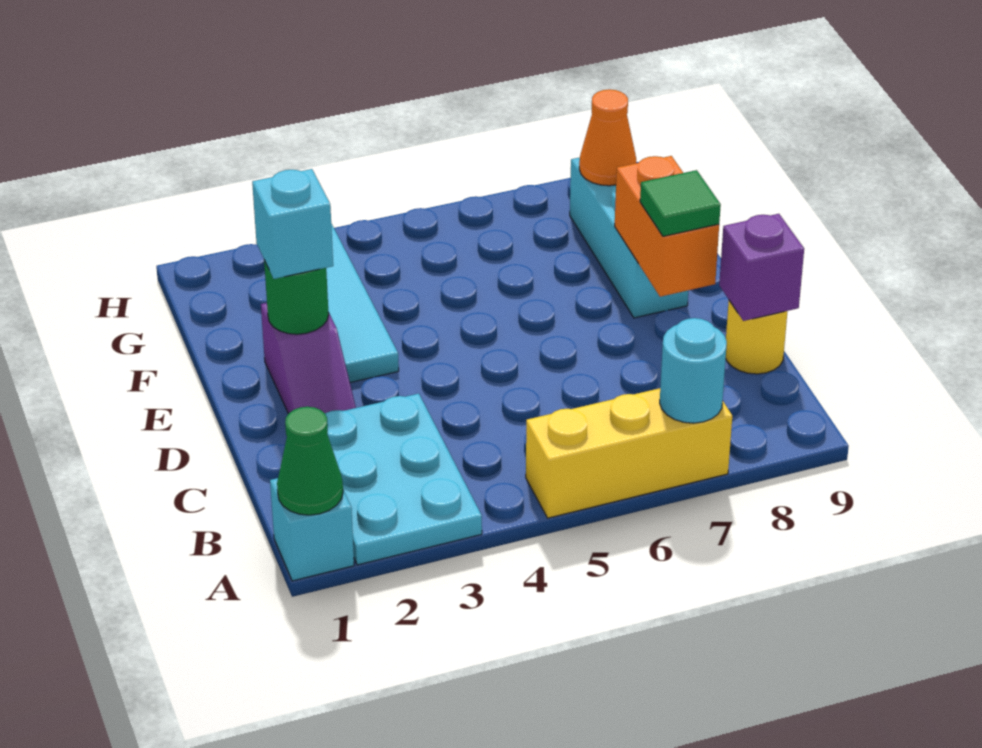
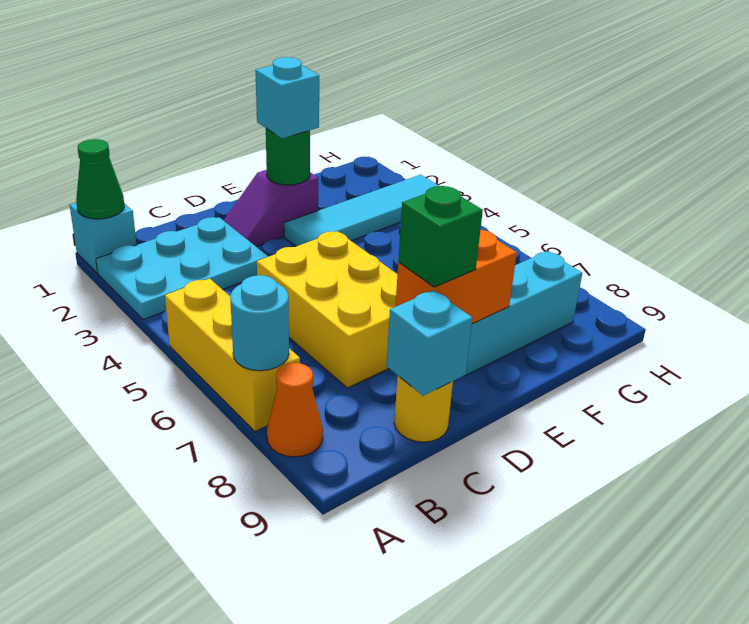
none -> yellow brick C5:D7 level 1
purple brick C9 level 2 -> cyan brick C9 level 2
green tile D8 level 3 -> green brick D8 level 3
orange cone G8 level 2 -> orange cone A8 level 1

